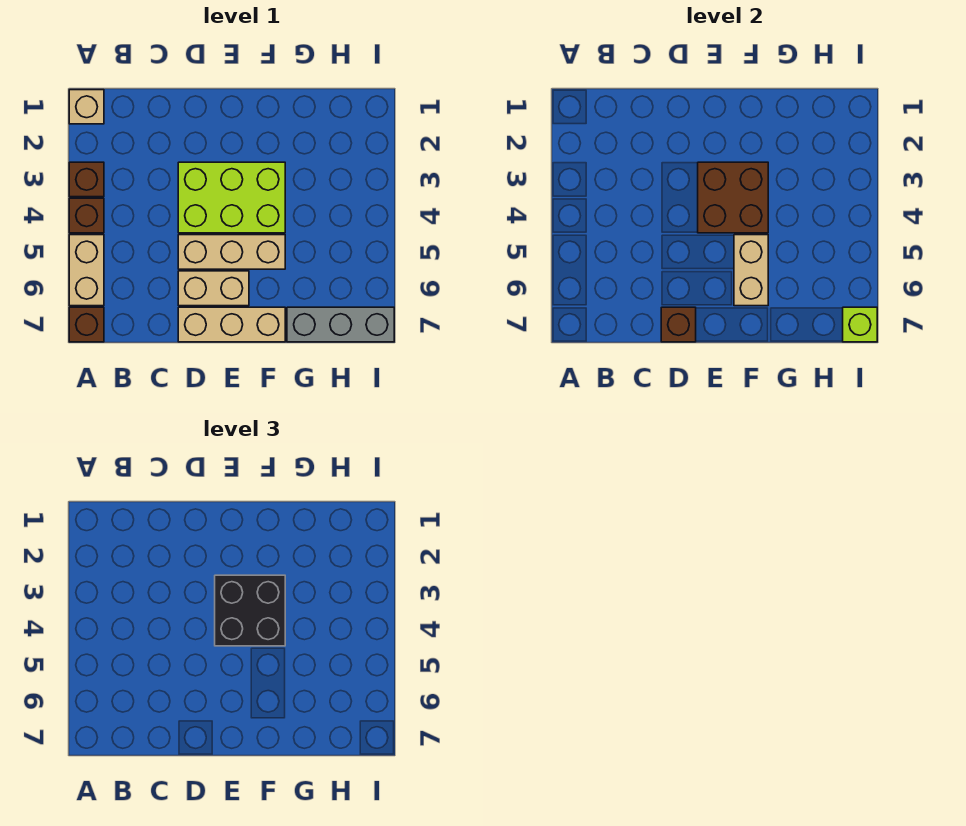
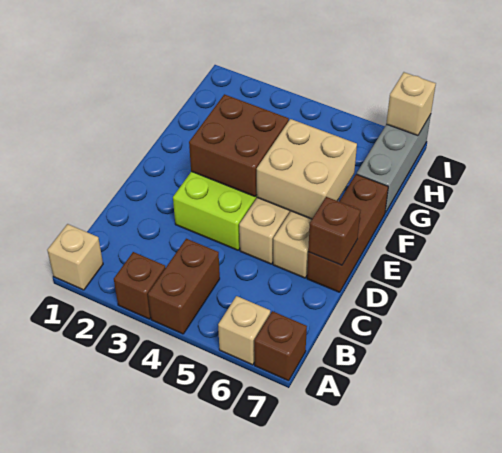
brown brick A4 level 1 -> brown brick A4:B4 level 1
tan brick A5:A6 level 1 -> tan brick A6 level 1
tan brick D7:F7 level 1 -> brown brick D7:F7 level 1
black brick E3:F4 level 3 -> none
tan brick F5:F6 level 2 -> tan brick E5:F6 level 2
lime brick I7 level 2 -> tan brick I7 level 2

